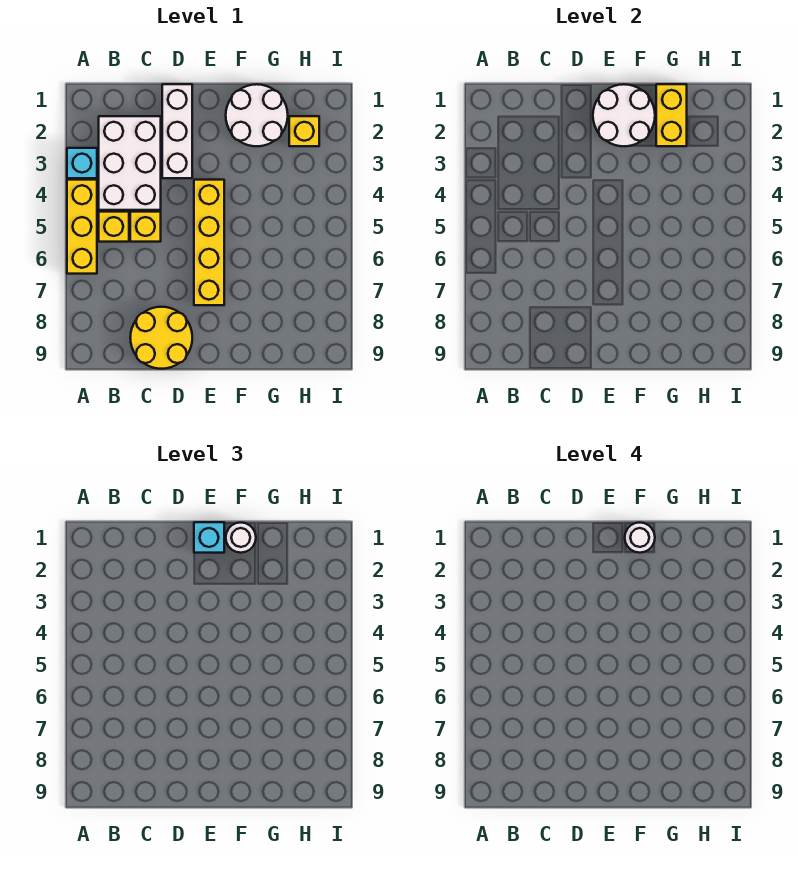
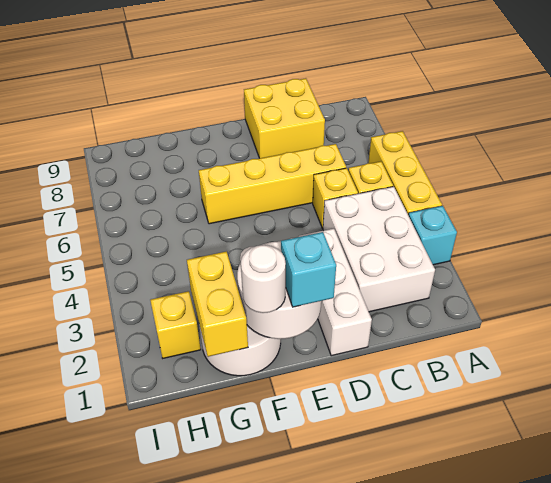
yellow round brick C8:D9 level 1 -> yellow brick C8:D9 level 1
yellow brick E4:E7 level 1 -> yellow brick C6:F6 level 1
white round brick F1 level 4 -> none

